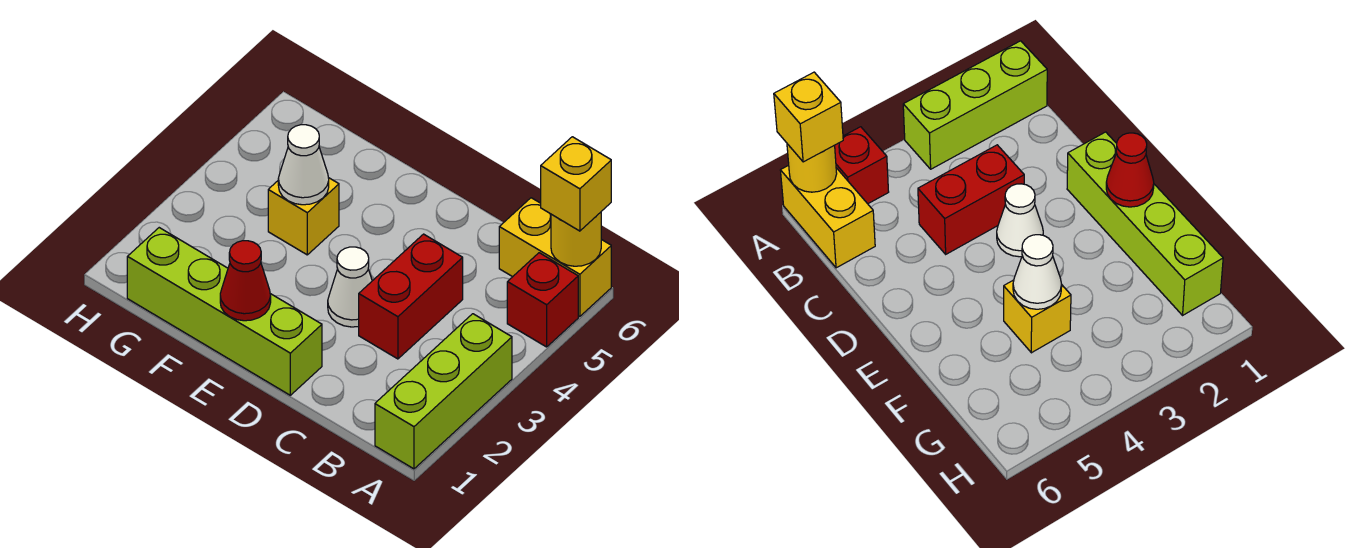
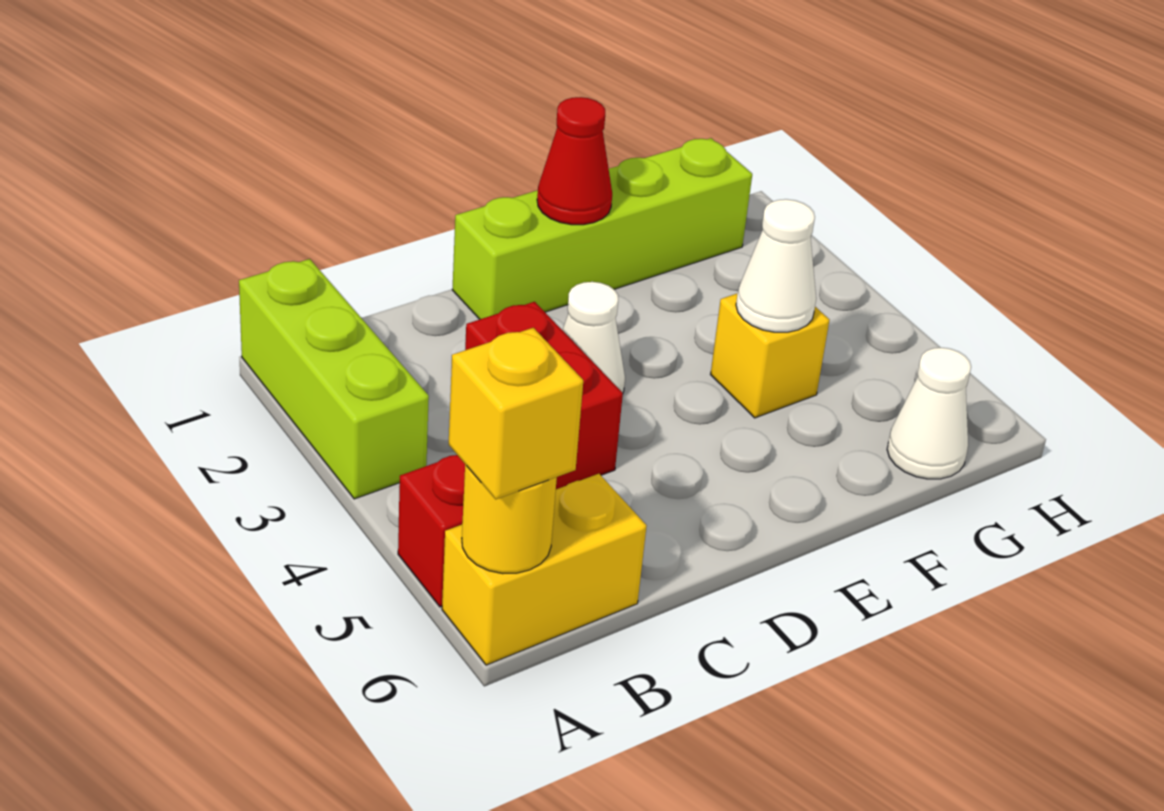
none -> white cone G6 level 1

